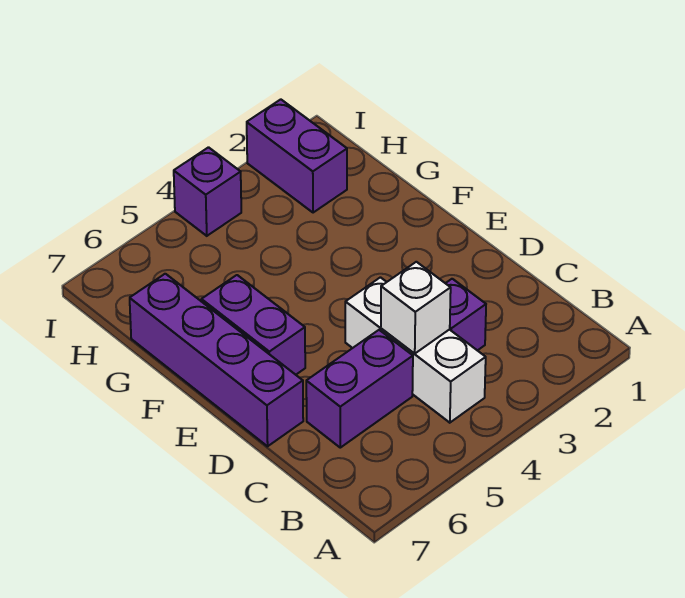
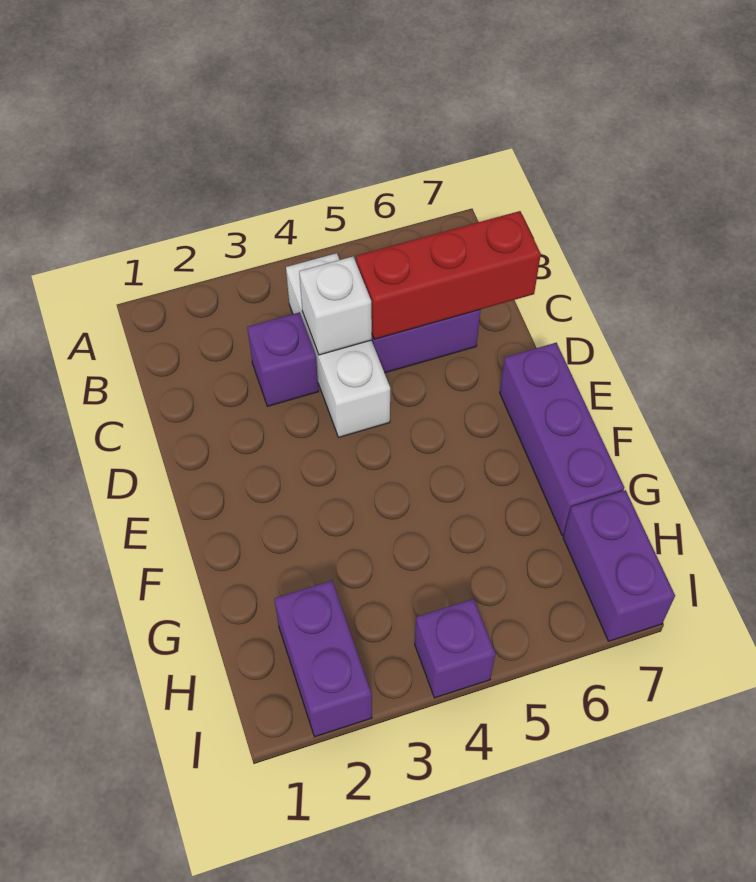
none -> red brick C5:C7 level 2
purple brick D7:G7 level 1 -> purple brick E7:G7 level 1
purple brick E6:F6 level 1 -> purple brick H7:I7 level 1

